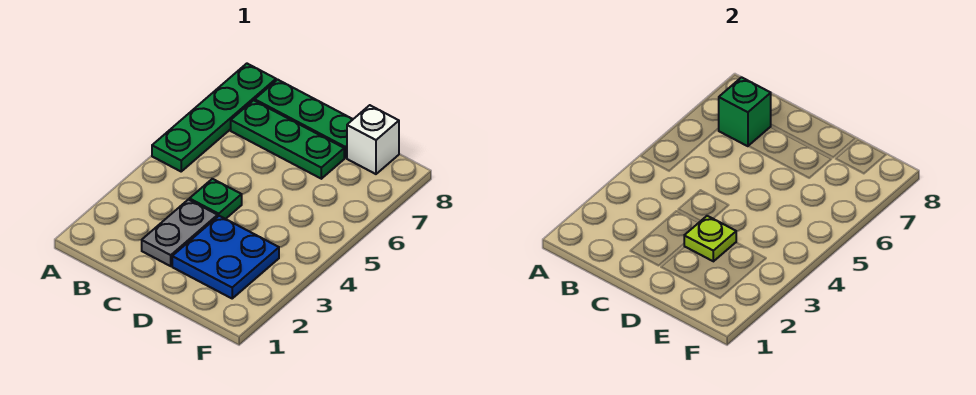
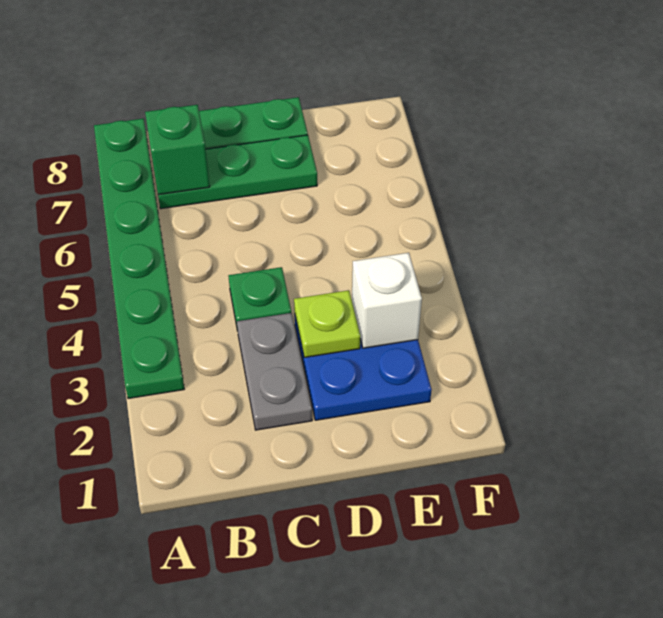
green plate A5:A8 level 1 -> green plate A3:A8 level 1
white brick E8 level 1 -> white brick E3 level 2

